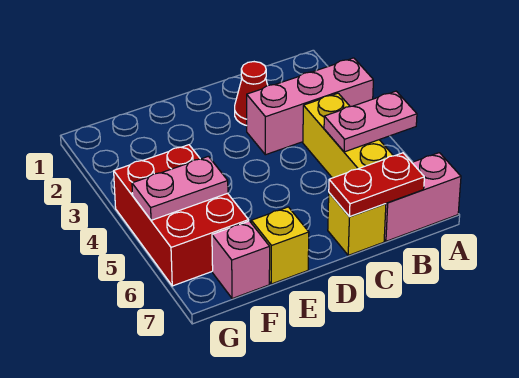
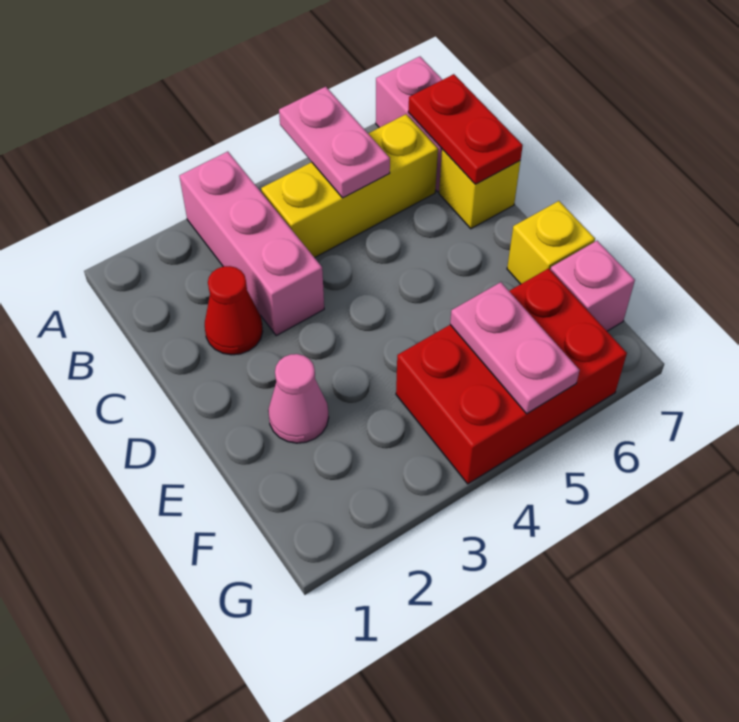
none -> pink cone E2 level 1

